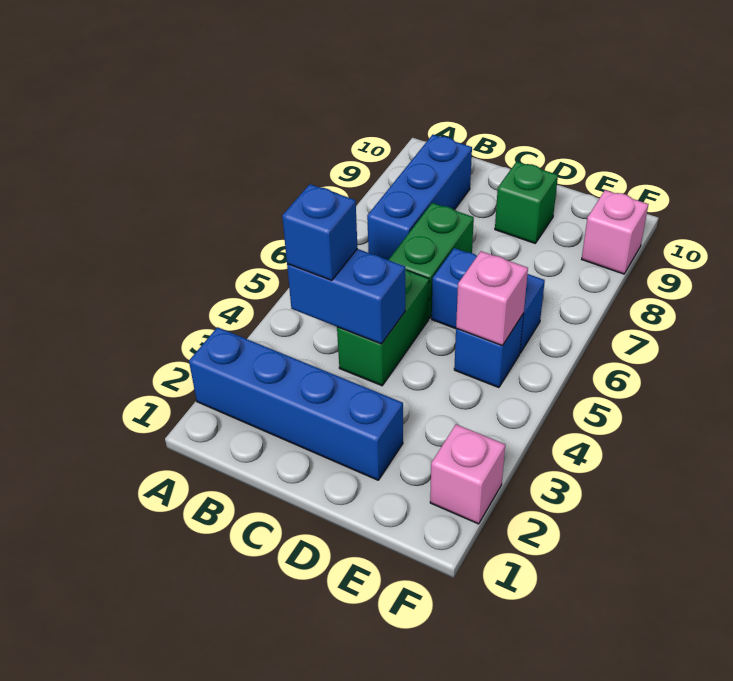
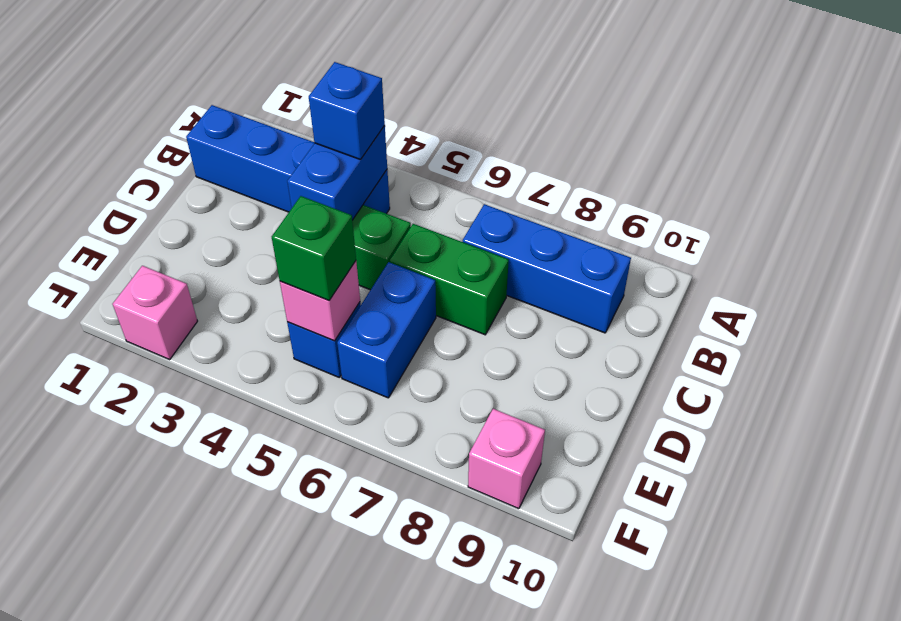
blue brick A2:D2 level 1 -> blue brick B1:B4 level 1
green brick D9 level 1 -> green brick E5 level 3

